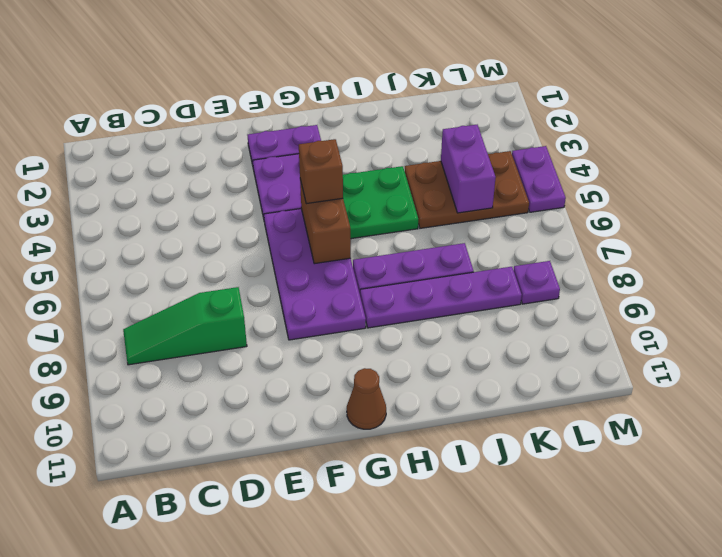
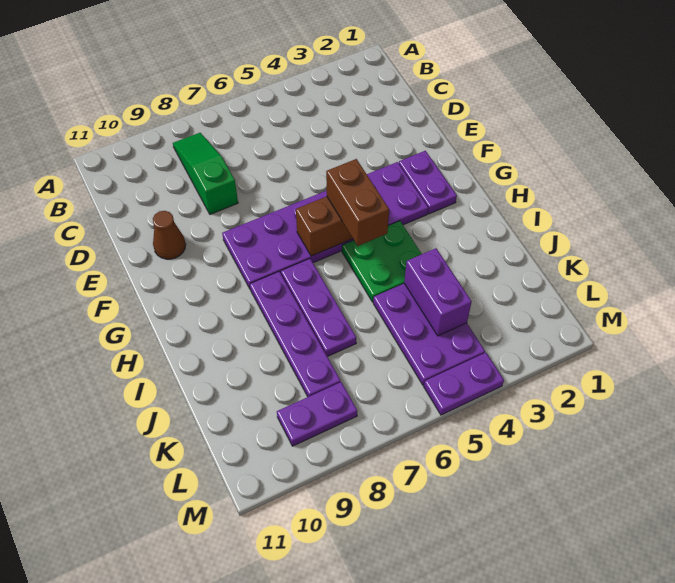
brown brick G5 level 3 -> brown brick G5:H5 level 3
brown cone G11 level 1 -> brown cone E10 level 1
brown plate J4:L5 level 1 -> purple plate J4:L5 level 1
purple brick K4:K5 level 2 -> purple brick J4:K4 level 2
purple plate L8 level 1 -> purple plate L8:L9 level 1

